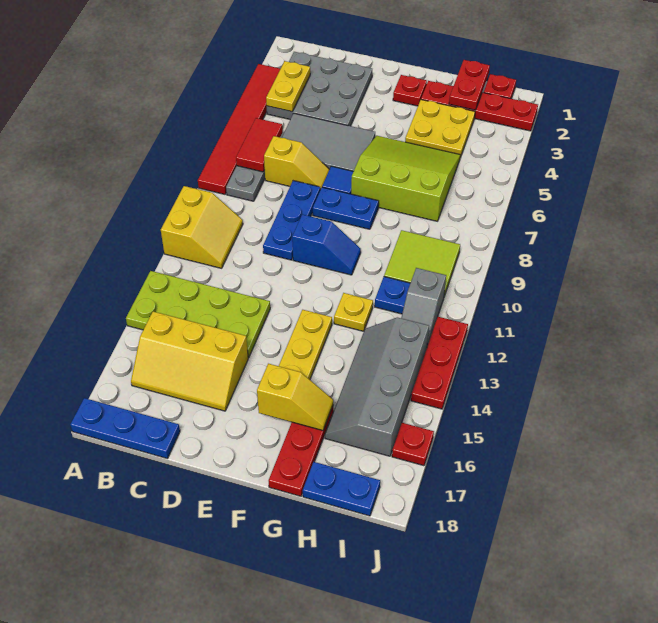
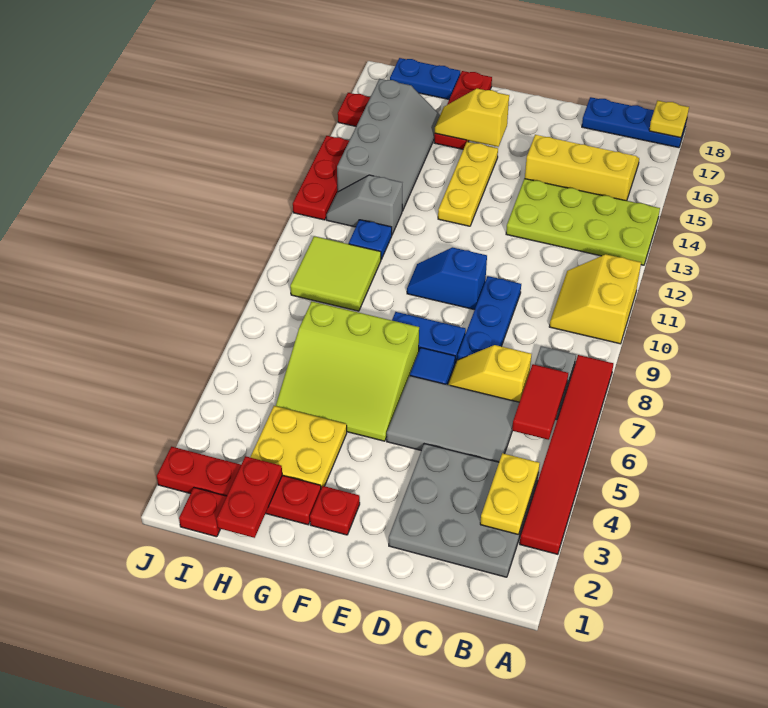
yellow plate G12 level 1 -> yellow plate A18 level 2
grey slope I11:I12 level 1 top 11 -> grey slope H12:I12 level 1 top H

